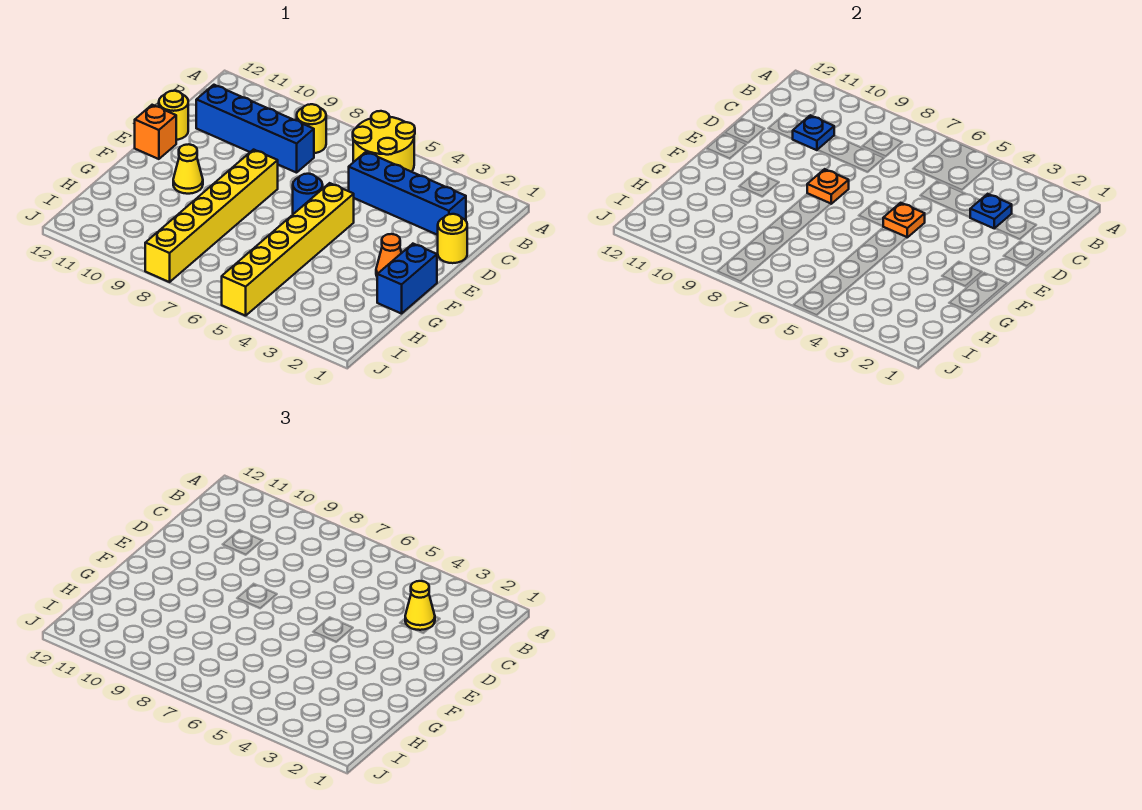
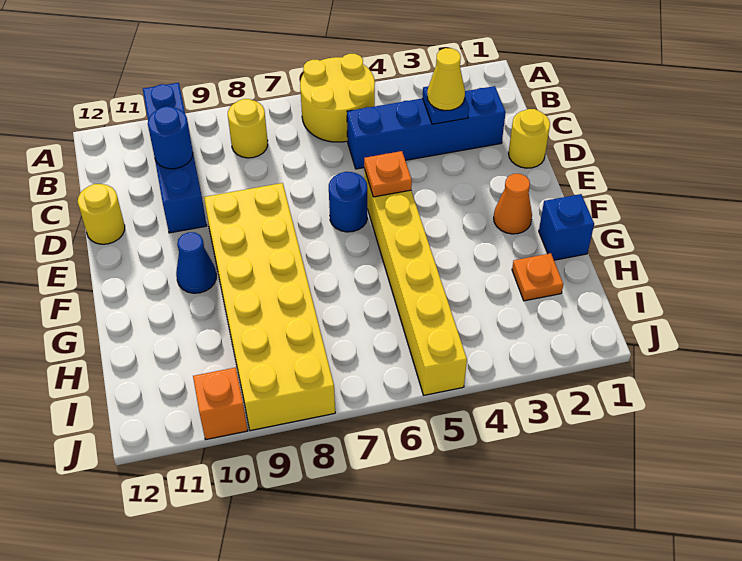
blue brick C8:C11 level 1 -> blue brick A10:D10 level 1
blue plate C10 level 2 -> blue round brick C10 level 2
yellow brick E8:J8 level 1 -> yellow brick E8:J9 level 1
orange plate E8 level 2 -> orange plate H2 level 1
orange brick E12 level 1 -> orange brick J10 level 1
blue brick F1:G1 level 1 -> blue brick G1 level 1
yellow cone F10 level 1 -> blue cone F10 level 1

